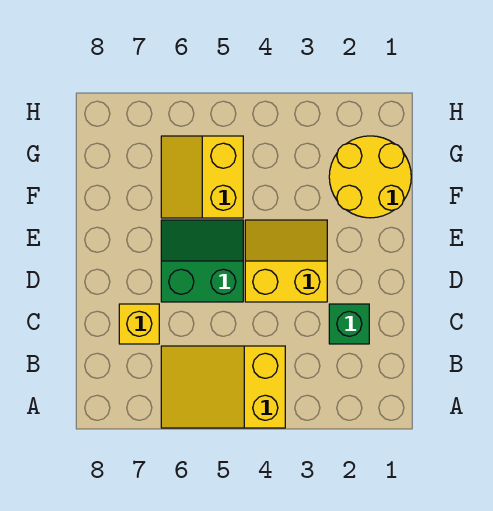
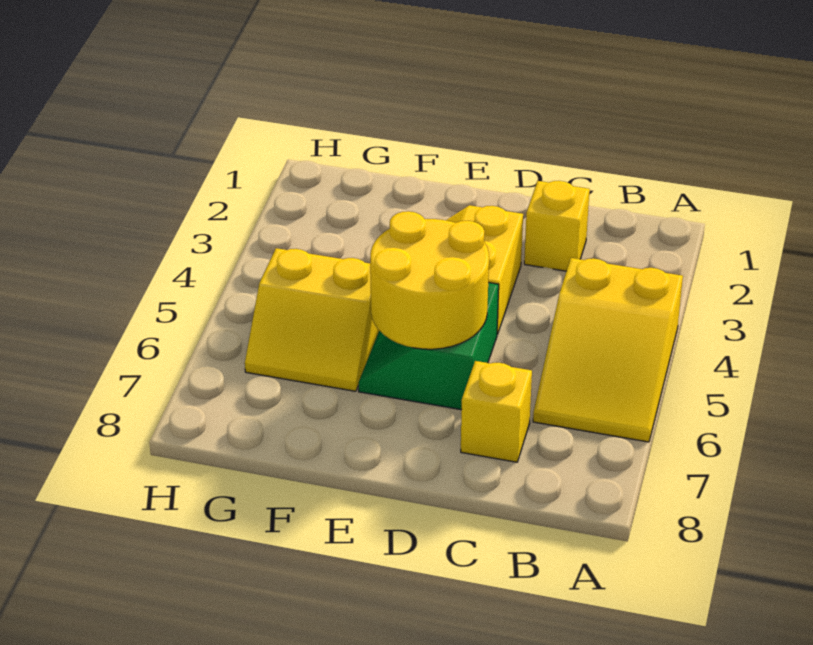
green brick C2 level 1 -> yellow brick C2 level 1
yellow round brick F1:G2 level 1 -> yellow round brick D5:E6 level 2

